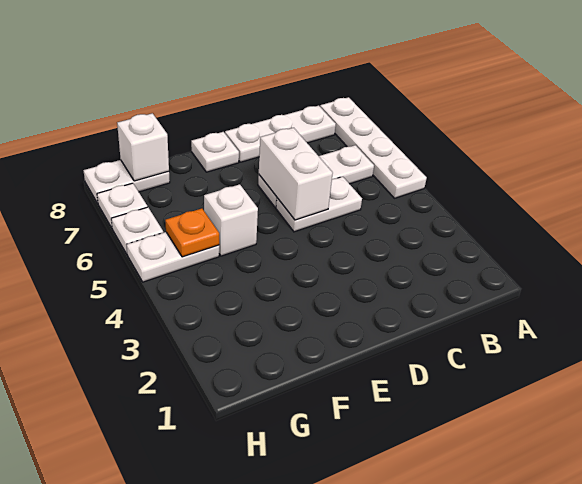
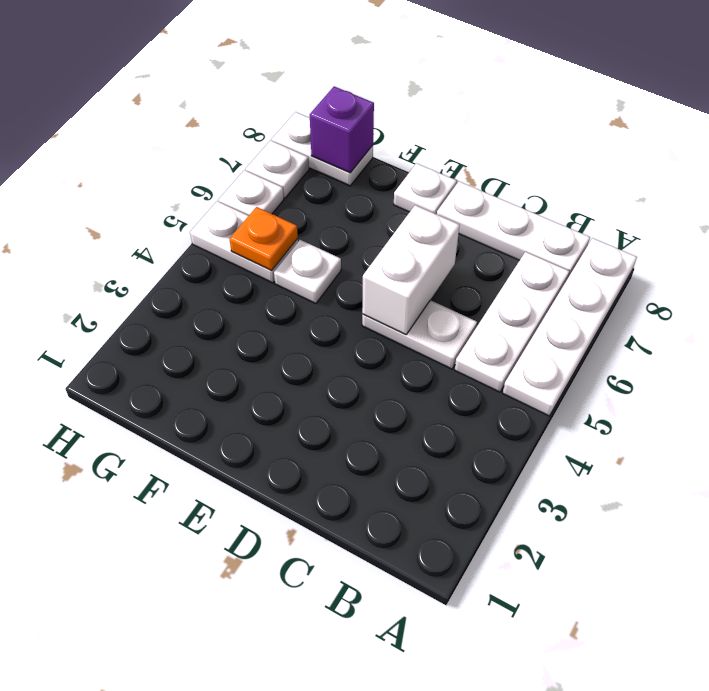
white plate B6:D6 level 1 -> white plate B5:B7 level 1
white brick F5 level 1 -> white plate F5 level 1
white brick G8 level 2 -> purple brick G8 level 2

